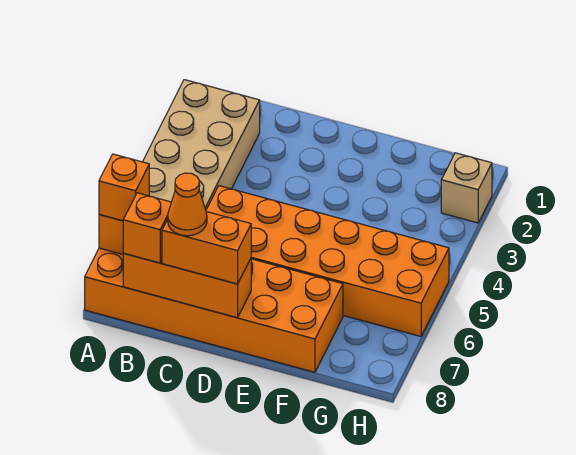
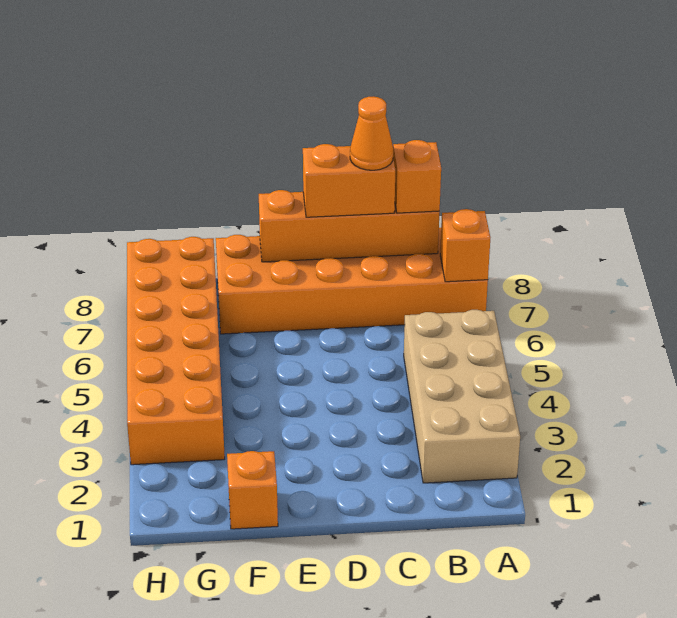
orange brick A7 level 3 -> orange brick F1 level 1
orange brick B8:D8 level 2 -> orange brick B8:E8 level 2
orange brick C5:H6 level 1 -> orange brick G3:H8 level 1
tan brick H2 level 1 -> none

